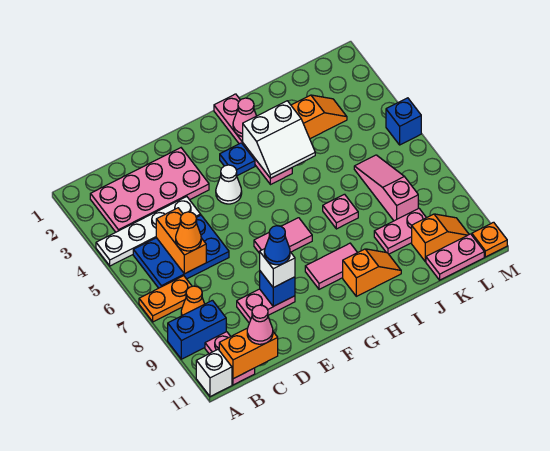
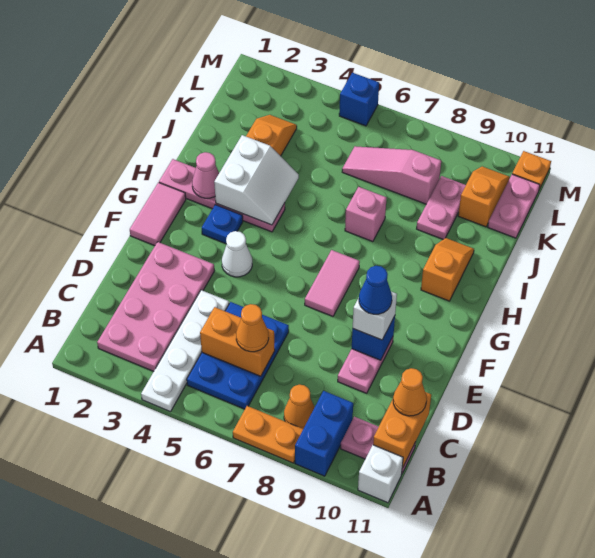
orange plate A7:B7 level 1 -> orange plate A7:A8 level 1
pink cone C11 level 3 -> orange cone C11 level 3
pink tile G9:H9 level 1 -> pink tile F1:G1 level 1
pink plate I7 level 1 -> pink brick I7 level 1

